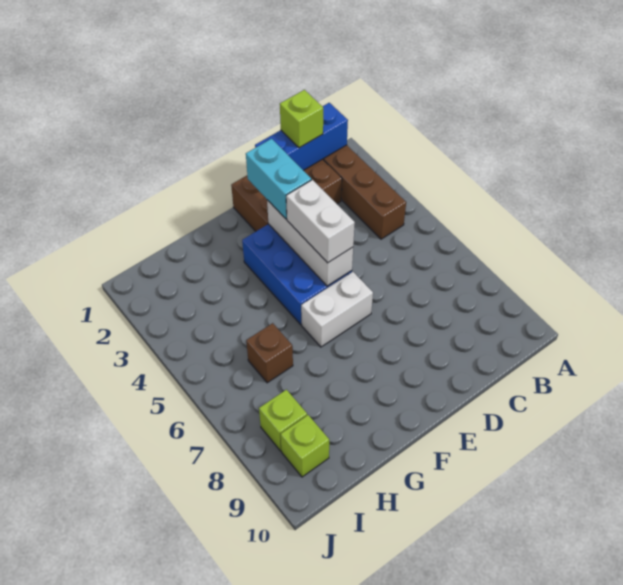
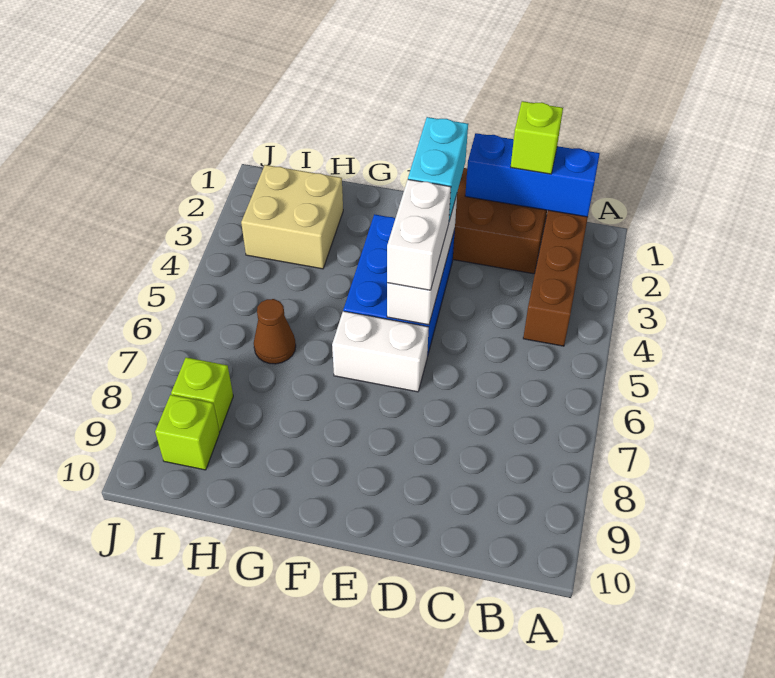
none -> tan brick H2:I3 level 1
brown brick H6 level 1 -> brown cone H6 level 1

